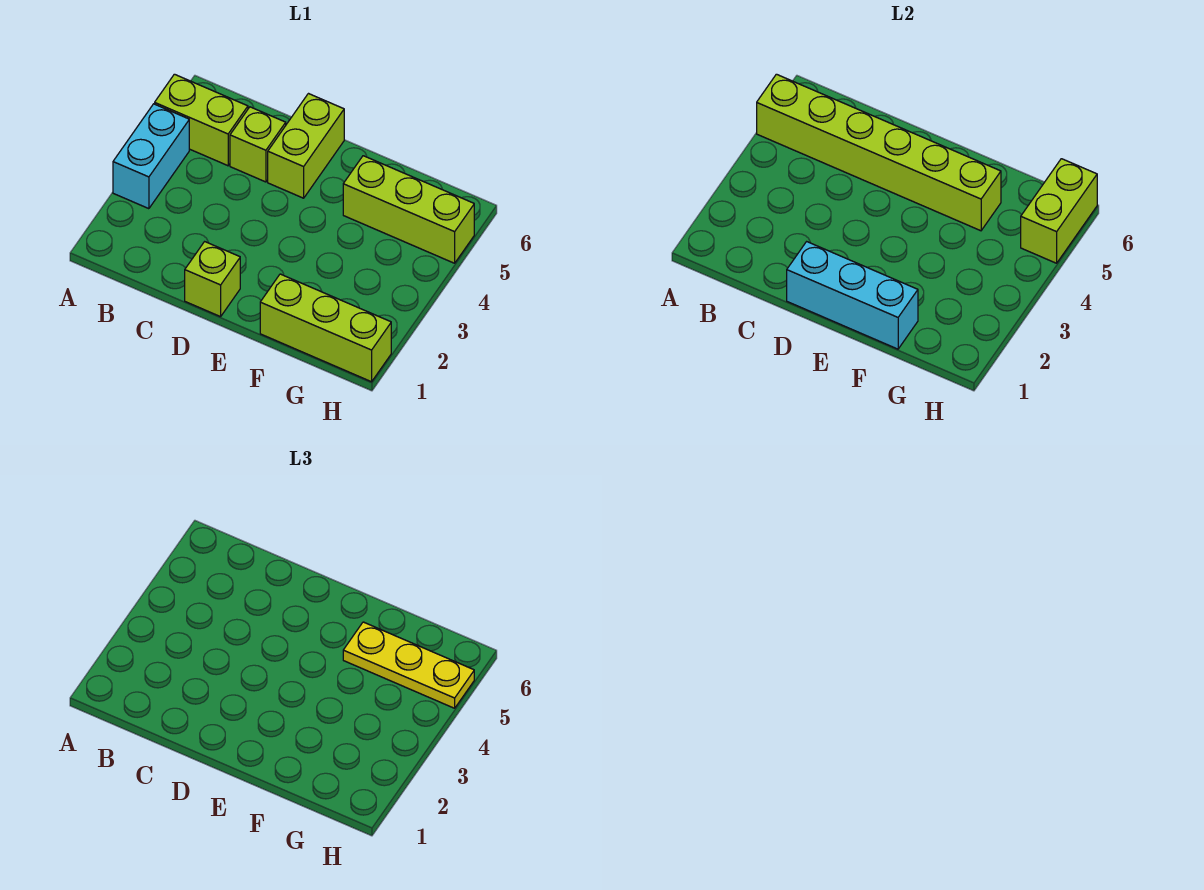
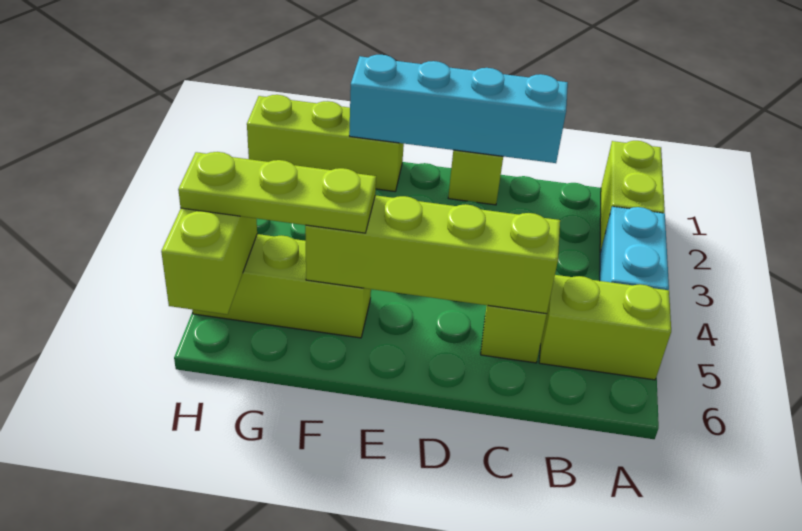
lime brick A5:F5 level 2 -> lime brick C5:F5 level 2
cyan brick D1:F1 level 2 -> cyan brick C1:F1 level 2
lime brick D5:D6 level 1 -> lime brick A1:A2 level 1
yellow plate F5:H5 level 3 -> lime plate F5:H5 level 3

